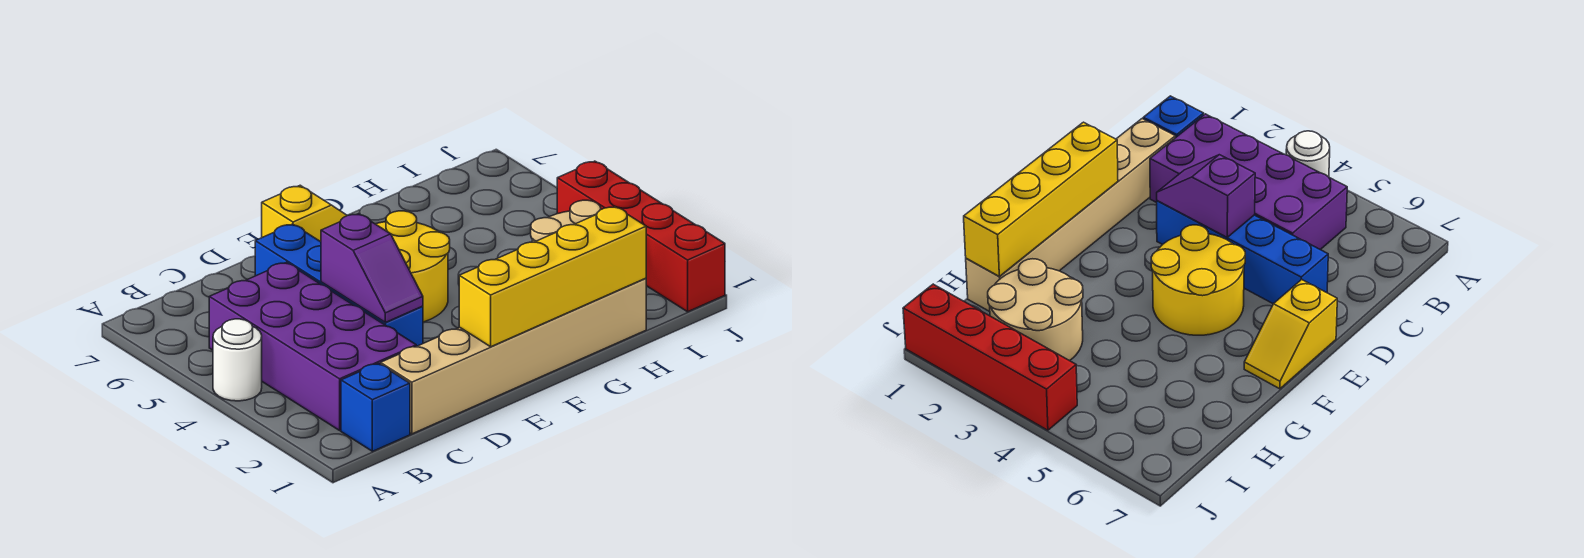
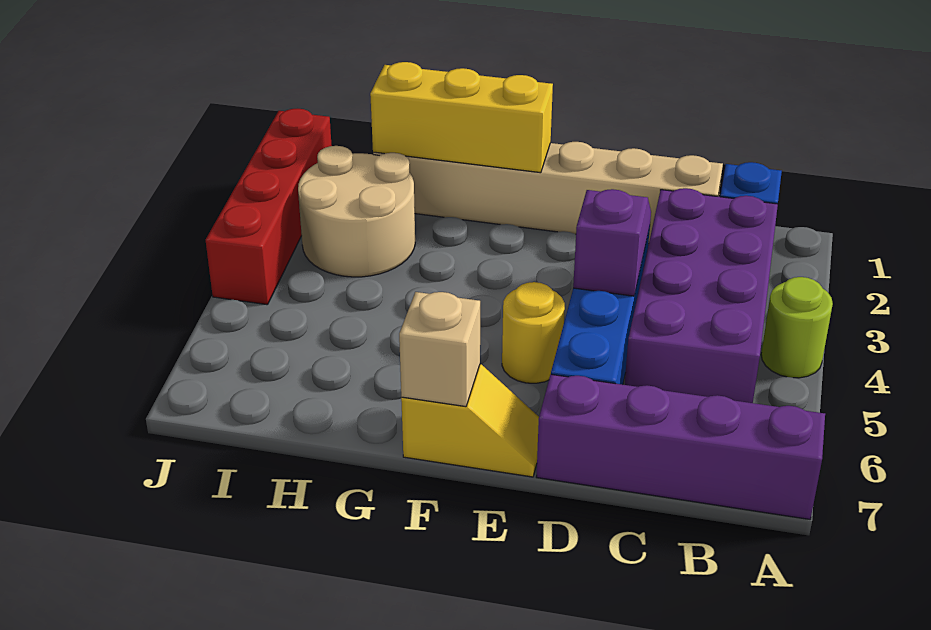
white round brick A4 level 1 -> lime round brick A4 level 1
none -> purple brick A7:D7 level 1
yellow brick E1:H1 level 2 -> yellow brick F1:H1 level 2
yellow round brick E4:F5 level 1 -> yellow round brick E5 level 1
yellow slope E7:F7 level 1 top E -> yellow slope E7:F7 level 1 top F
none -> tan brick F7 level 2

